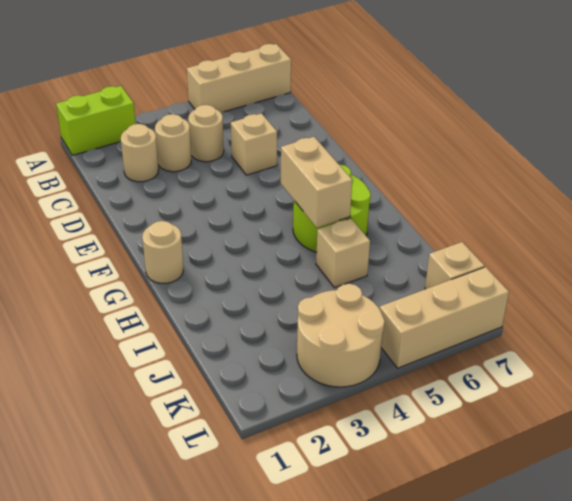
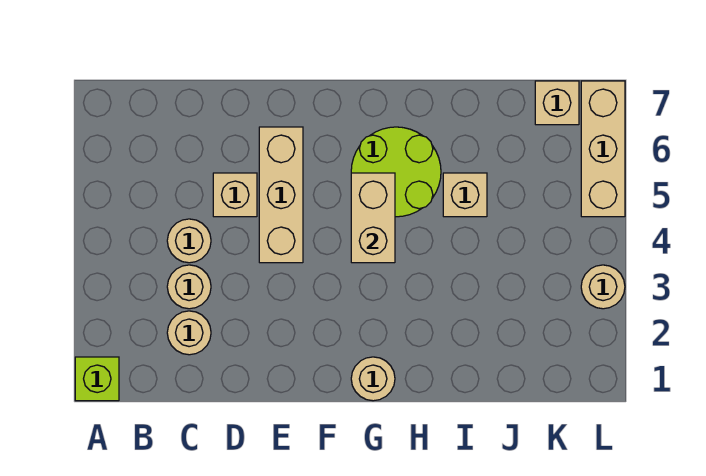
lime brick A1:A2 level 1 -> lime brick A1 level 1
tan brick A5:A7 level 1 -> tan brick E4:E6 level 1
tan brick G5:H5 level 2 -> tan brick G4:G5 level 2
tan round brick K3:L4 level 1 -> tan round brick L3 level 1

